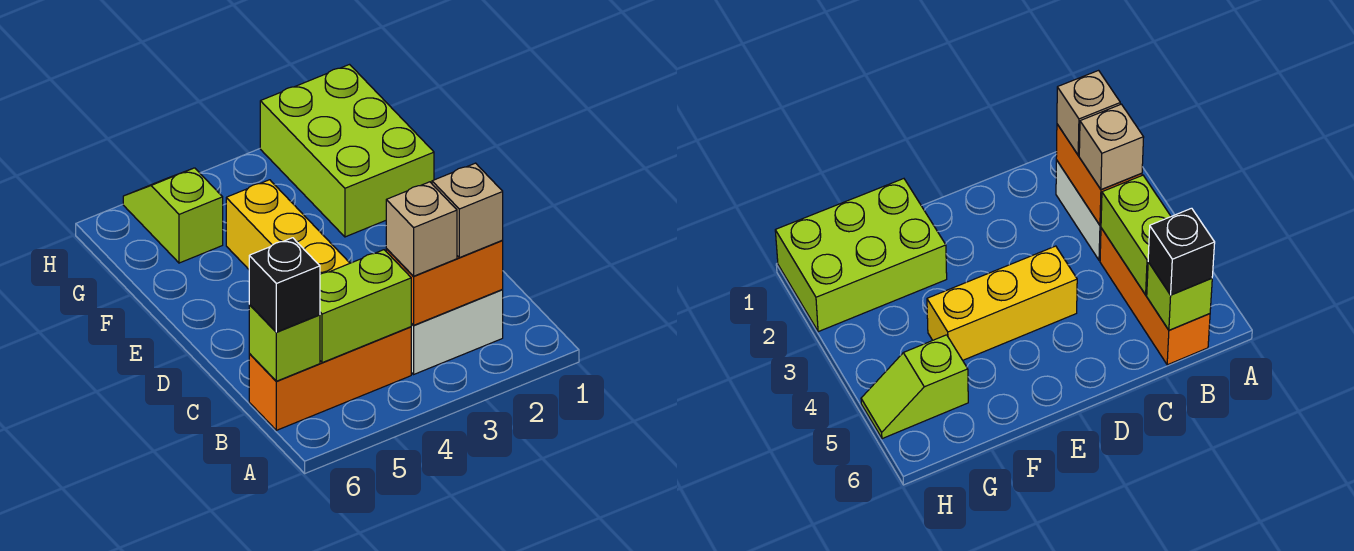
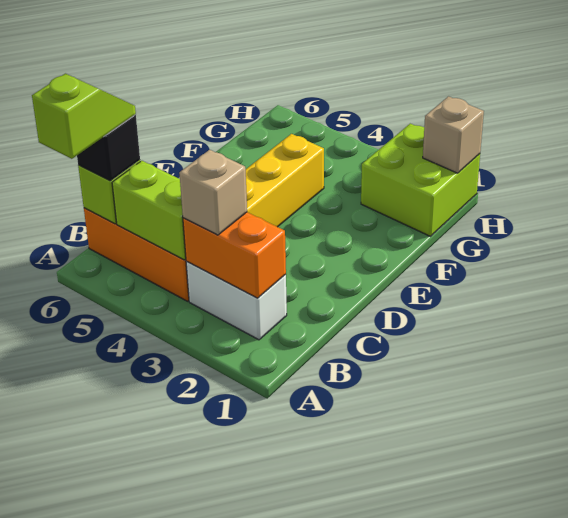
tan brick B2 level 3 -> tan brick H1 level 2
lime brick F1:H2 level 1 -> lime brick G1:H2 level 1
lime slope G5:H5 level 1 top G -> lime slope A6:B6 level 4 top A

